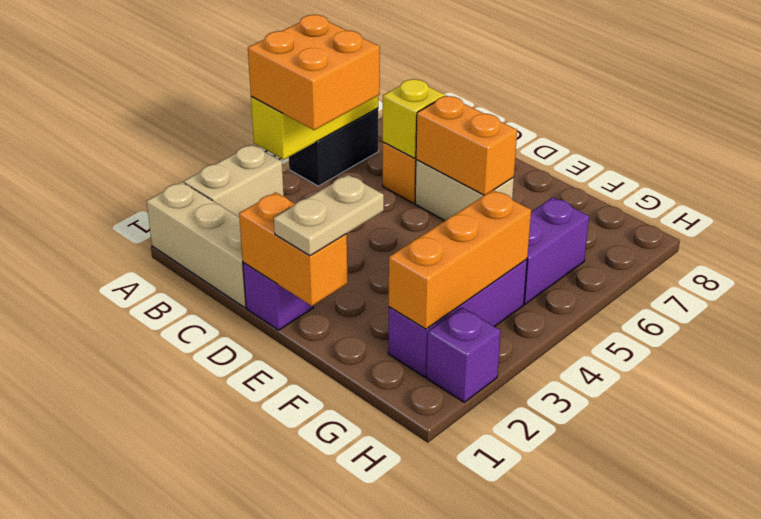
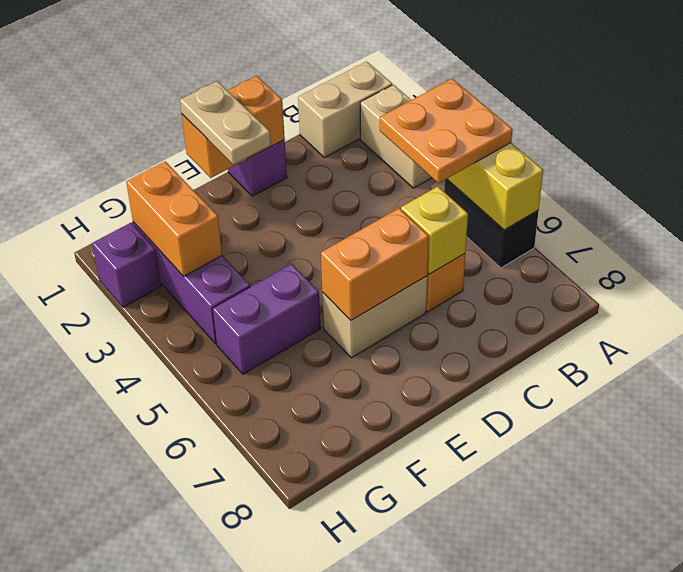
tan brick A1:C1 level 1 -> tan brick A1:B1 level 1
orange brick A4:B5 level 3 -> orange plate A4:B5 level 3
orange brick G2:G4 level 2 -> orange brick G2:G3 level 2
purple brick G5:G6 level 1 -> purple brick F5:G5 level 1

